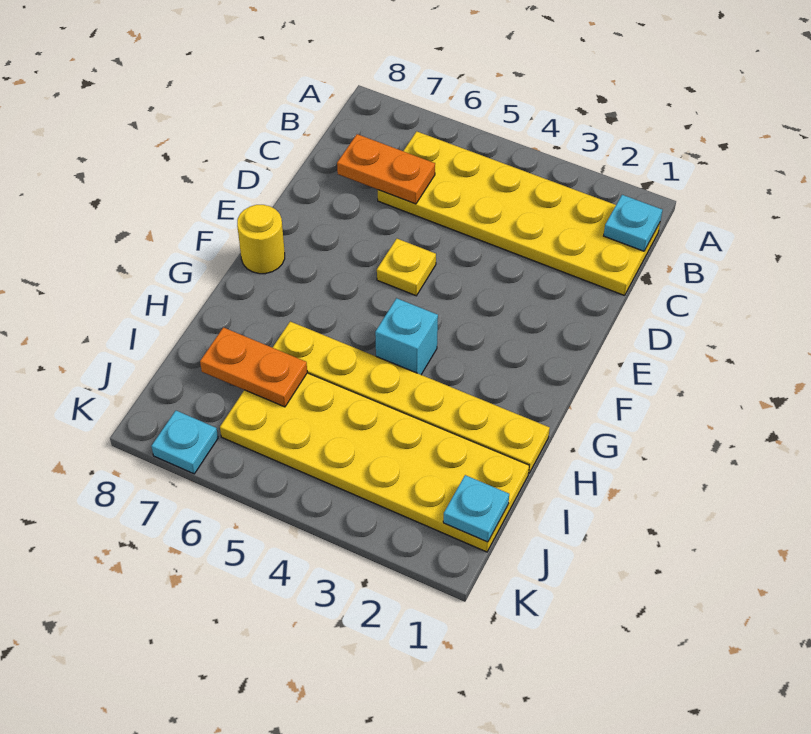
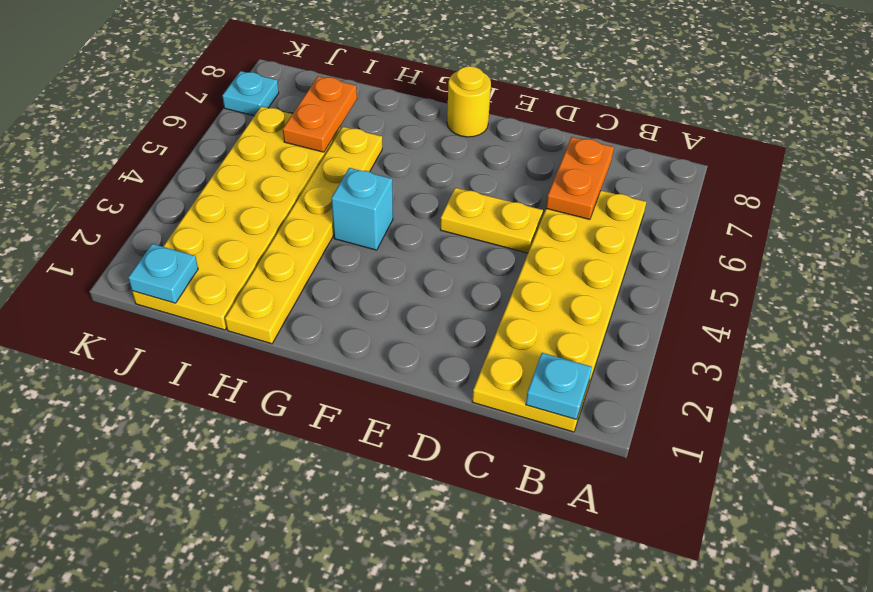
yellow plate E5 level 1 -> yellow plate D5:E5 level 1

